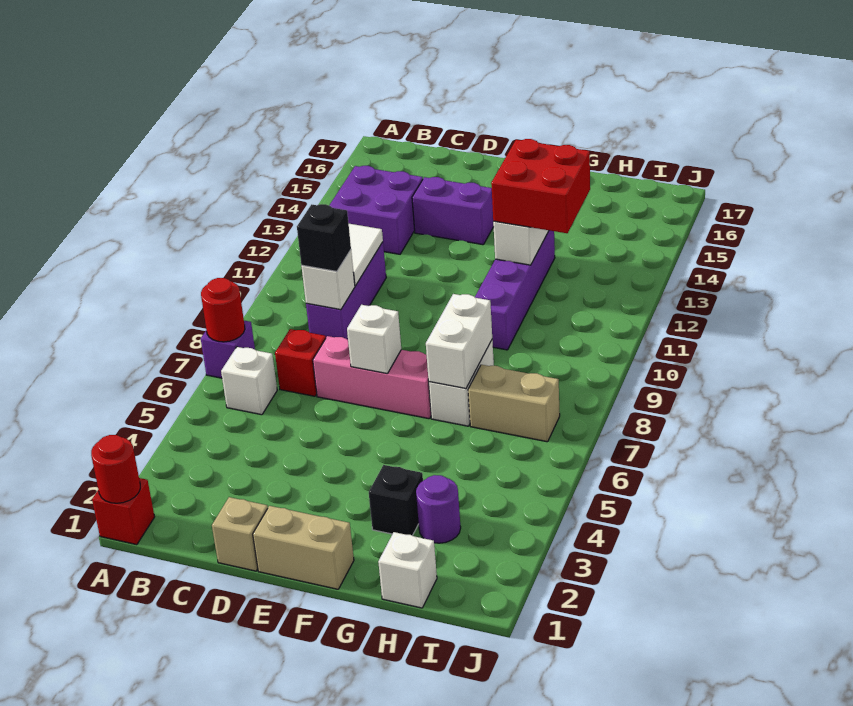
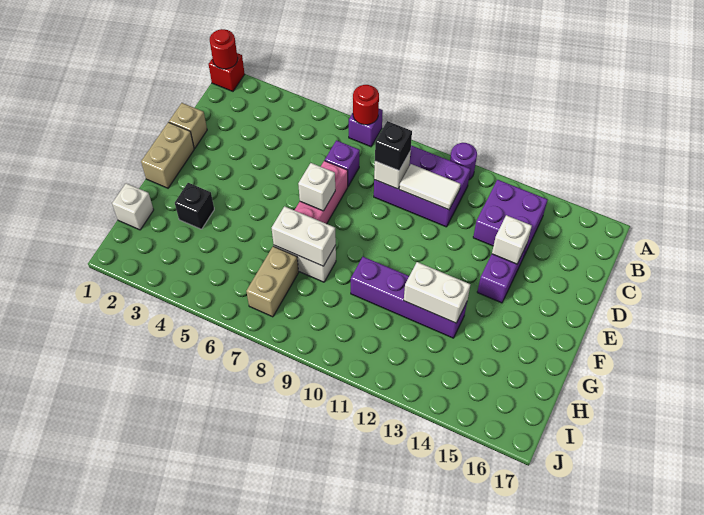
white brick B6 level 1 -> white brick D14 level 2
red brick C7 level 1 -> purple brick C7 level 1
purple brick C9:C11 level 1 -> purple brick B9:C11 level 1
red brick G12:H13 level 3 -> none
purple round brick H3 level 1 -> purple round brick A11 level 1

